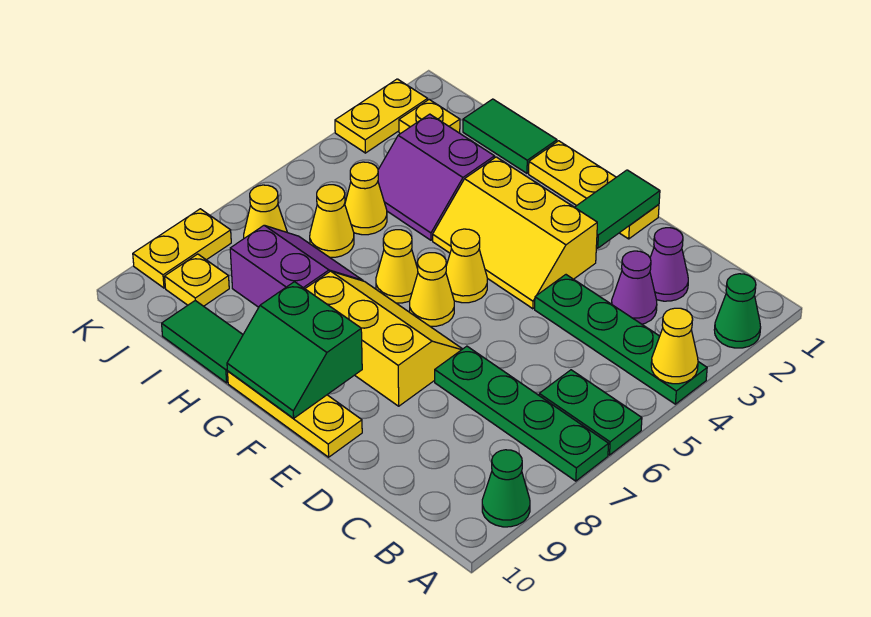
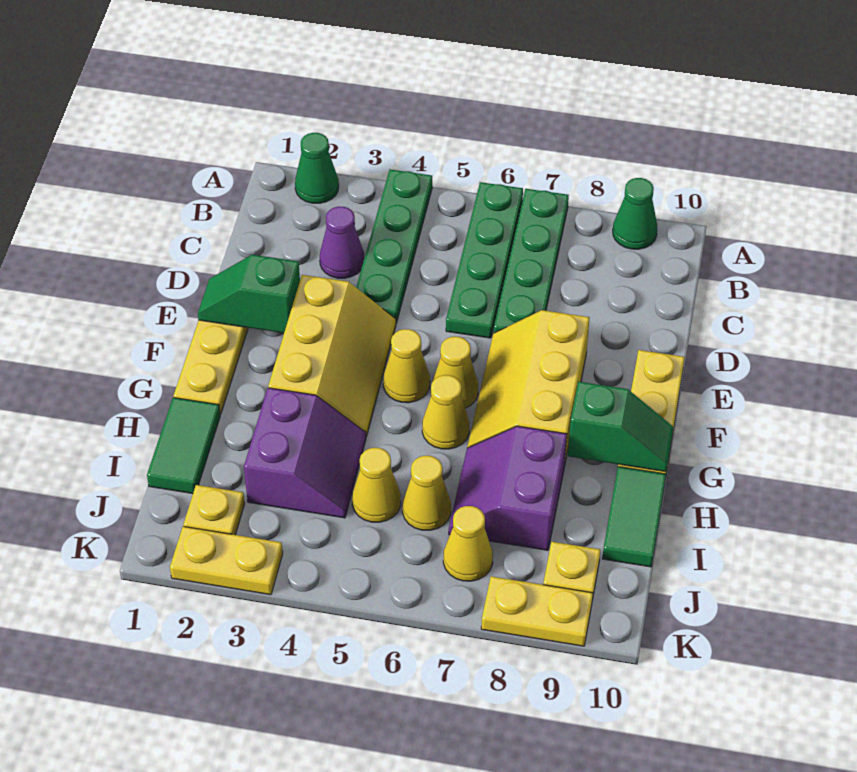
yellow cone A4 level 2 -> none
green plate A6:B6 level 1 -> green plate A6:D6 level 1
purple cone C2 level 1 -> none
green tile E1:E2 level 2 -> green slope E1:E2 level 2 top 2
green slope F9:G10 level 2 top 9 -> green slope G9:G10 level 2 top 9

